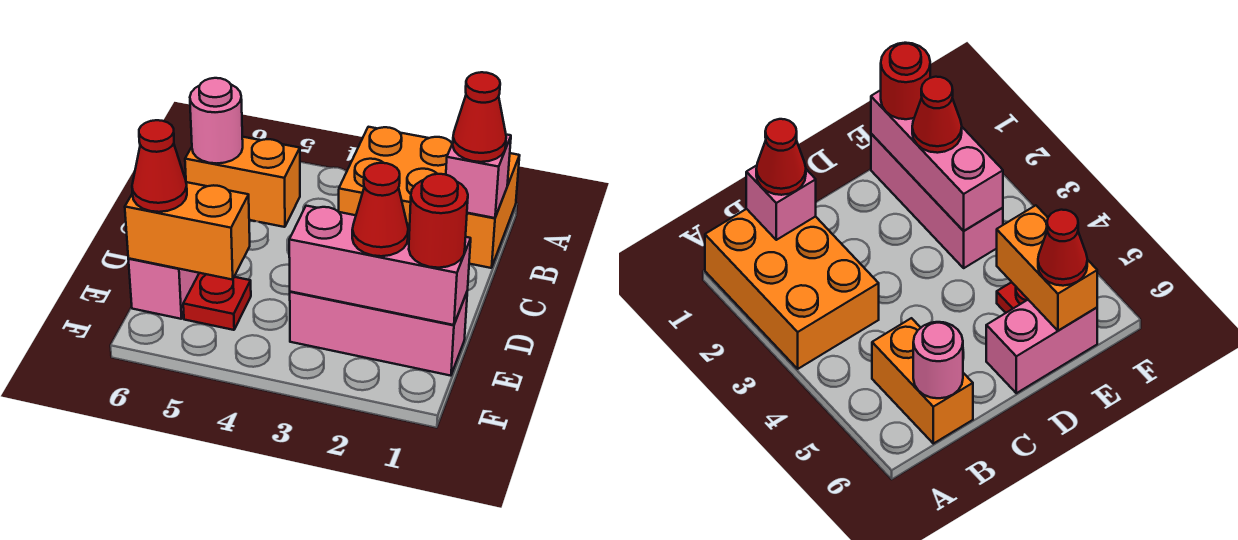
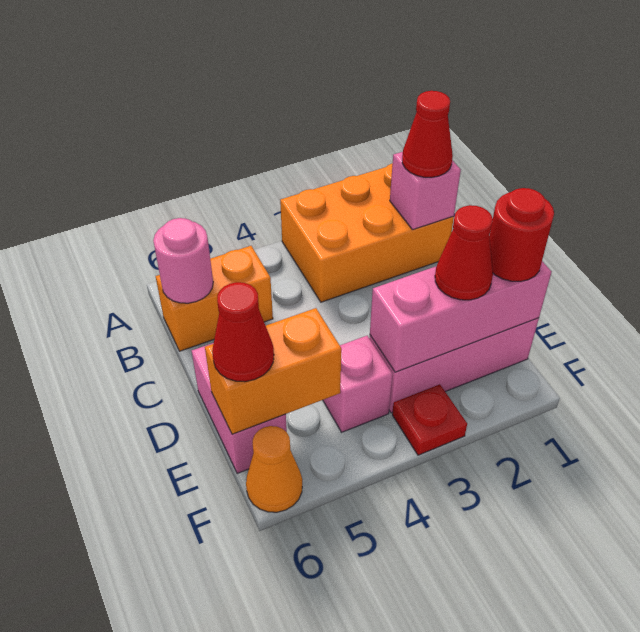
none -> pink brick E4 level 1
red plate E5 level 1 -> red plate F3 level 1
none -> orange cone F6 level 1

